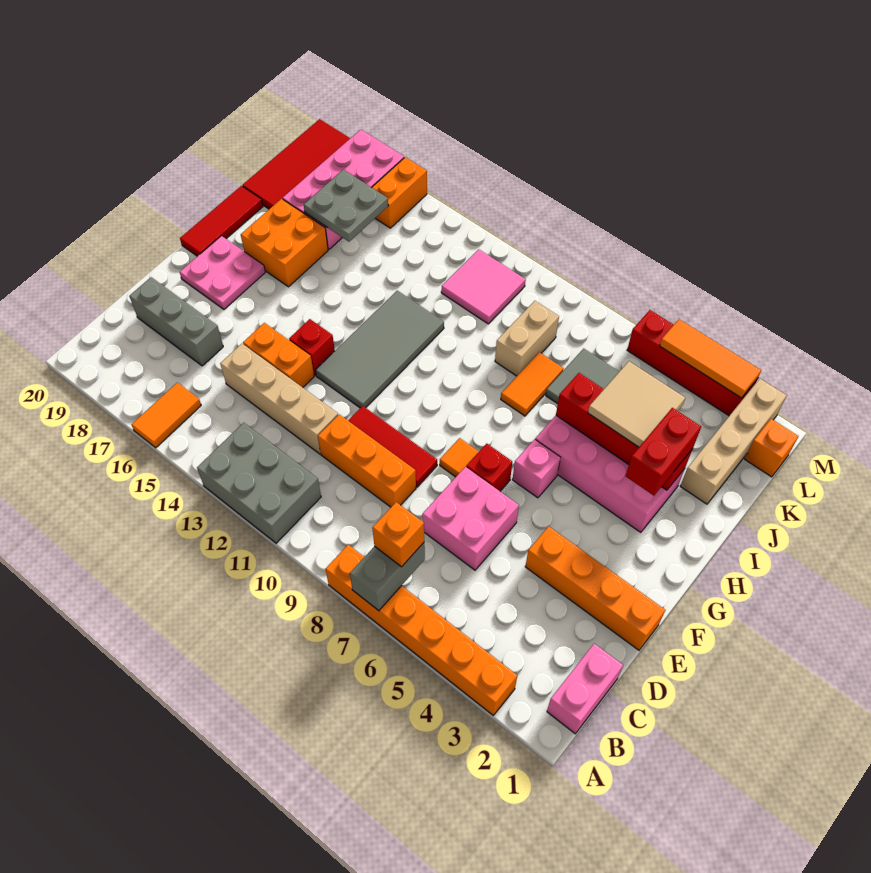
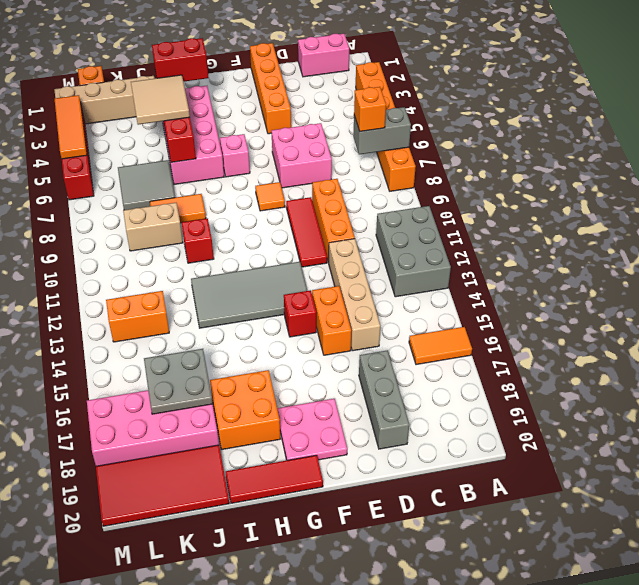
red brick F7 level 1 -> red brick I10 level 1
pink tile K11:L12 level 1 -> none
orange brick L16:M16 level 1 -> orange brick K13:L13 level 1

